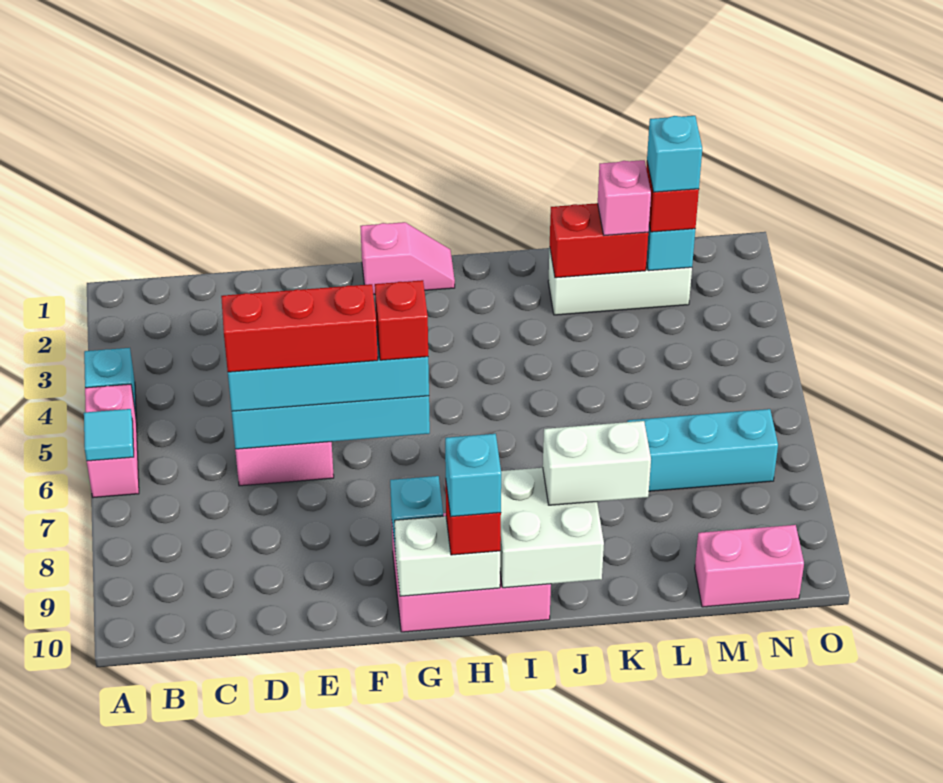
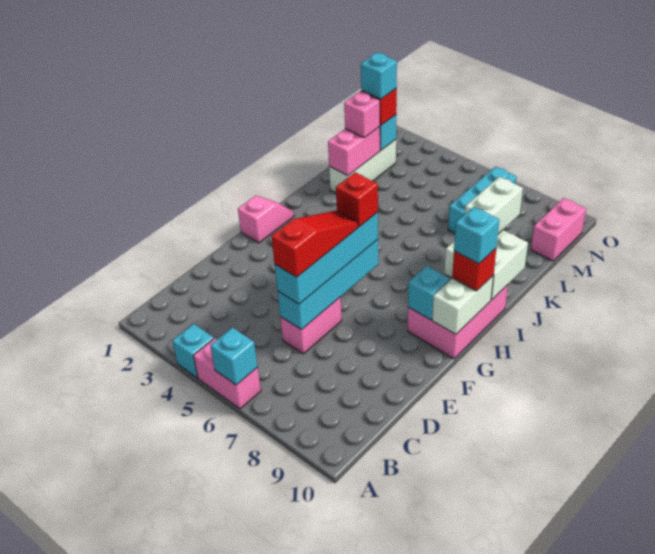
cyan tile A6 level 2 -> cyan brick A6 level 2
red brick D6:F6 level 4 -> red slope D6:F6 level 4 top D
red brick K2:L2 level 2 -> pink brick K2:L2 level 2

